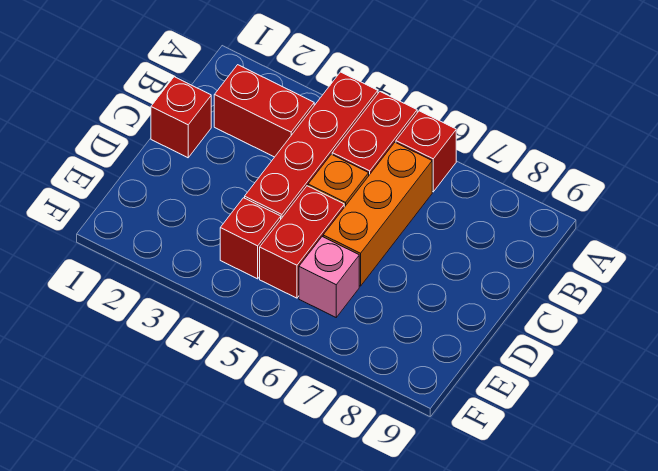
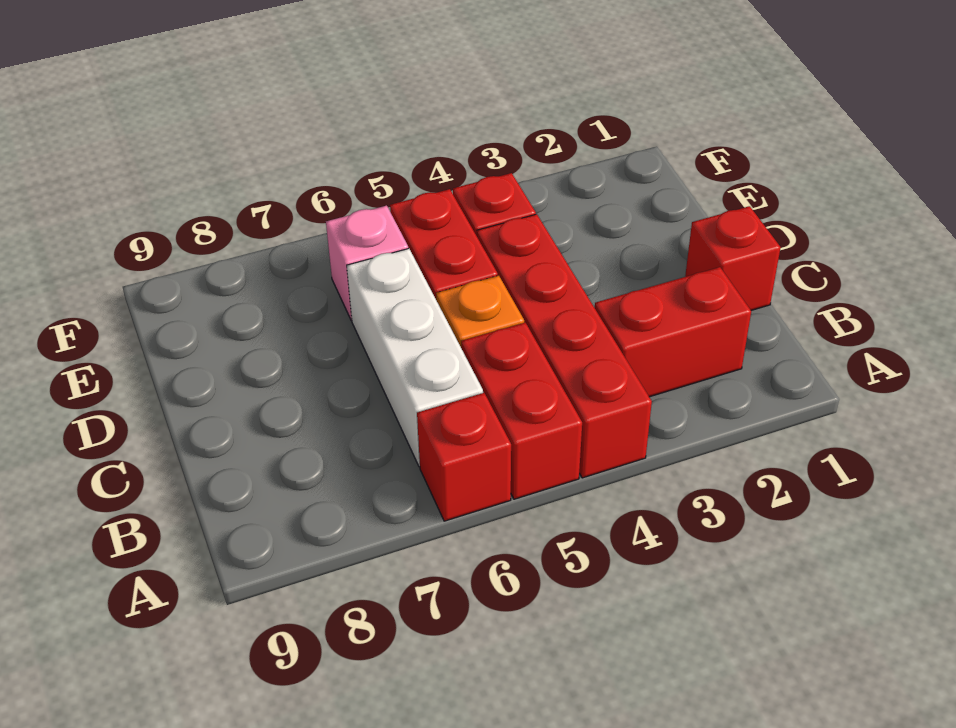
orange brick B6:D6 level 1 -> white brick B6:D6 level 1

